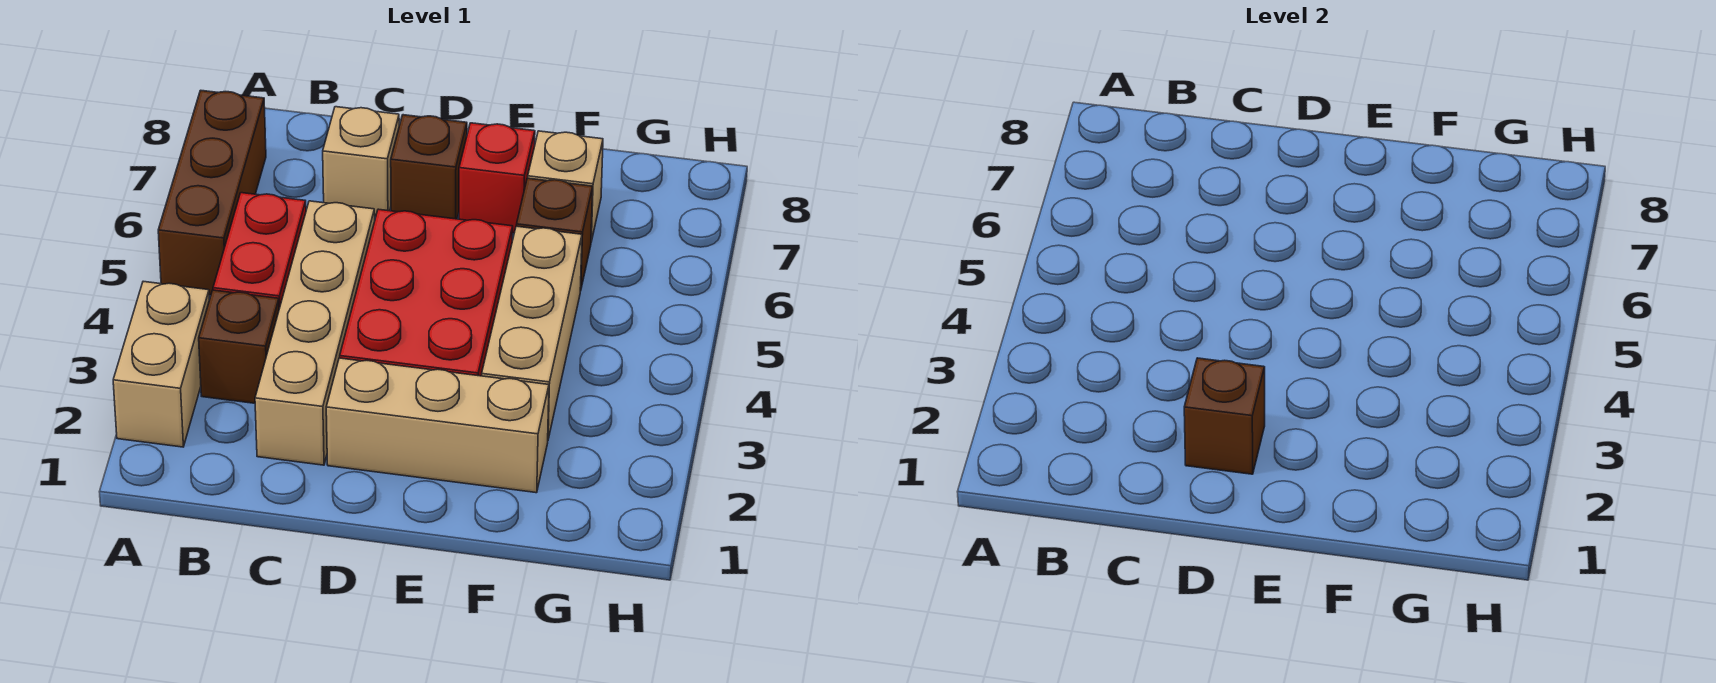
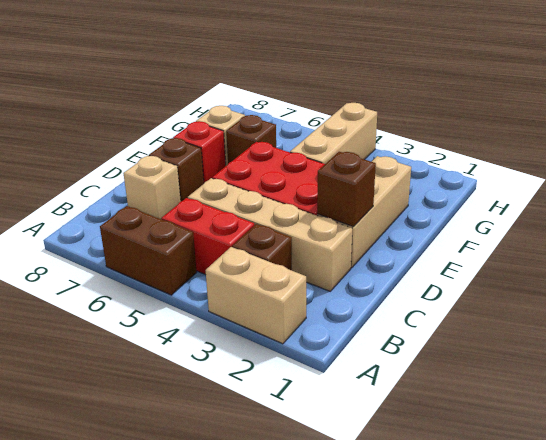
brown brick A5:A7 level 1 -> brown brick A5:A6 level 1
tan brick F3:F5 level 1 -> tan brick F4:H4 level 1

